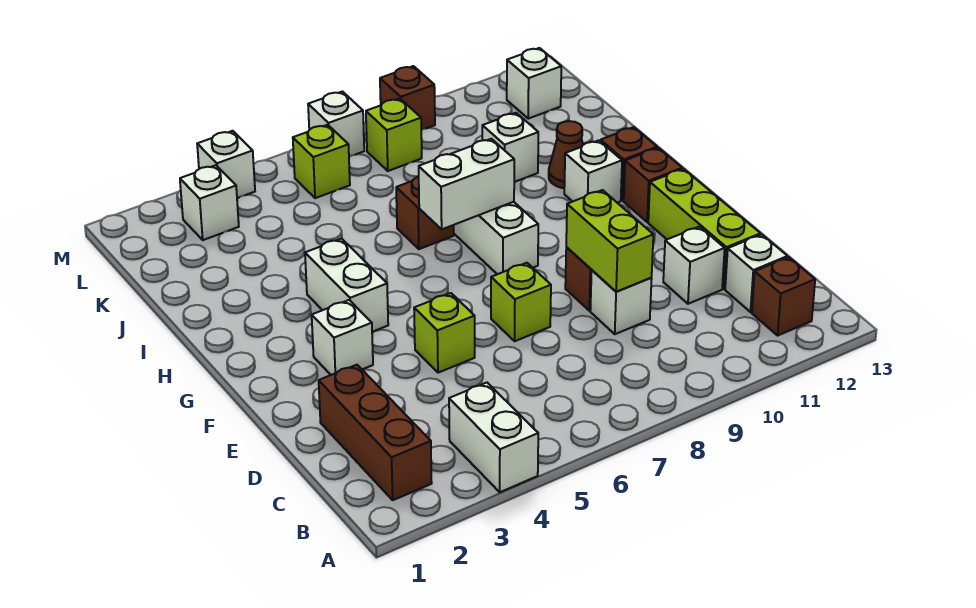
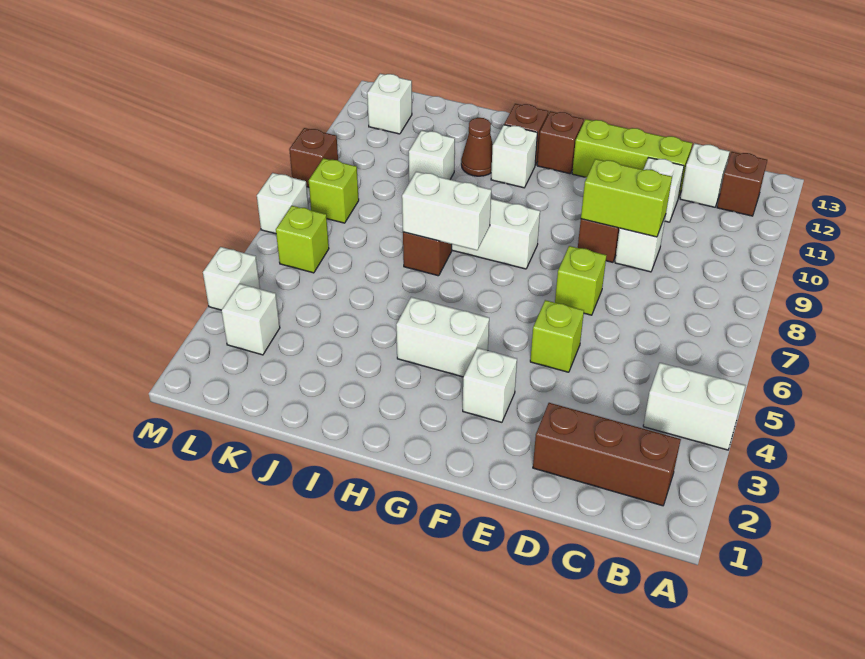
white brick H7:H8 level 2 -> white brick H7:I7 level 2

